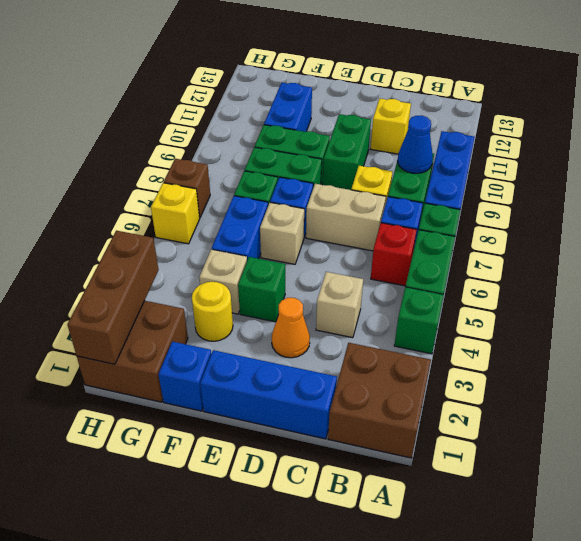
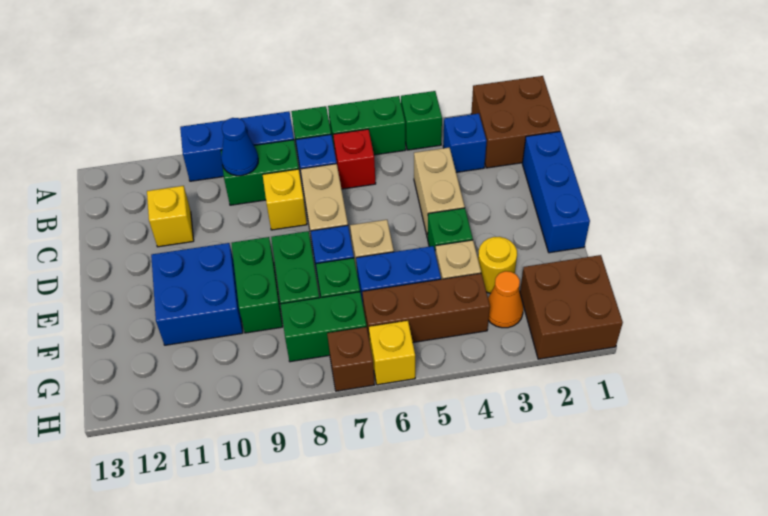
tan brick C4 level 1 -> tan brick C4:D4 level 1
orange cone D3 level 1 -> orange cone G3 level 1
green brick D9:D10 level 1 -> green brick G7:G8 level 1
blue brick F1 level 1 -> blue brick B3 level 1
blue brick F10:F11 level 1 -> blue brick E10:F11 level 1
brown brick H1:H3 level 2 -> brown brick G4:G6 level 1

